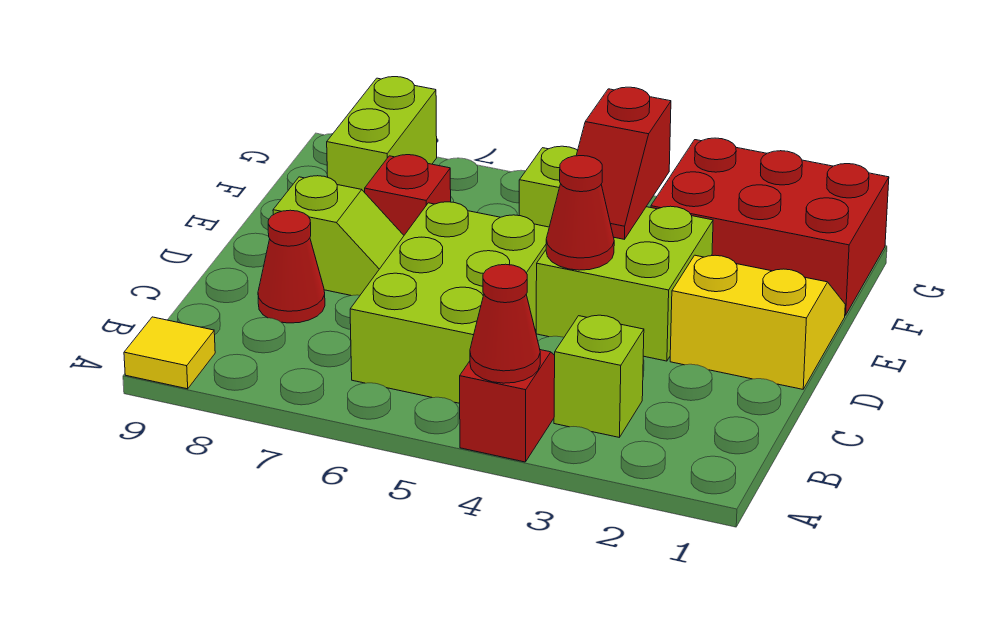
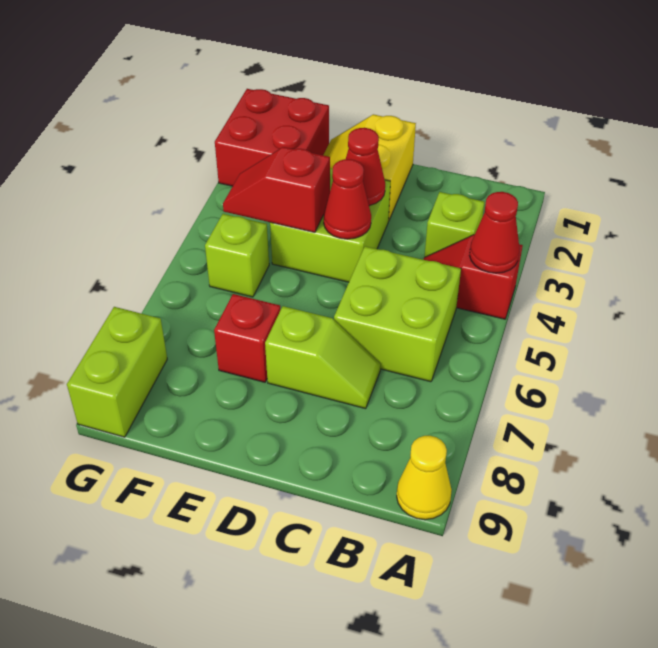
yellow tile A9 level 1 -> yellow cone A9 level 1
lime brick B5:D6 level 1 -> lime brick B5:C6 level 1
red cone C8 level 1 -> red cone D3 level 2
lime slope D7:D8 level 1 top 8 -> lime slope C7:D7 level 1 top D
red slope E4:F4 level 2 top F -> red slope E4:F4 level 2 top E
red brick F1:G3 level 1 -> red brick F1:G2 level 1
lime brick F8:G8 level 1 -> lime brick G8:G9 level 1

